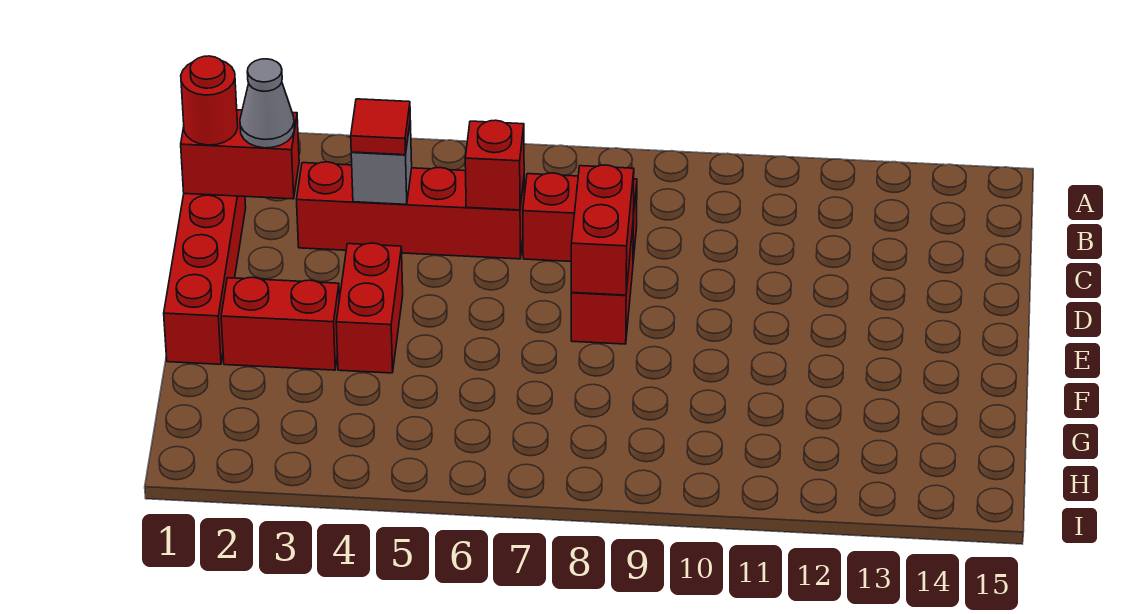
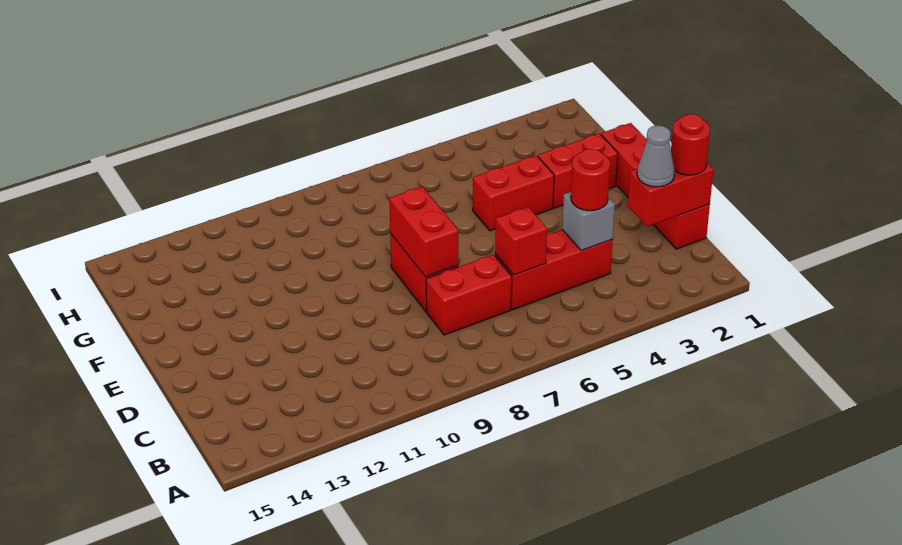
red brick C3:C6 level 1 -> red brick C4:C6 level 1
red tile C4 level 3 -> red round brick C4 level 3
red brick E4:F4 level 1 -> red brick F4:F5 level 1

